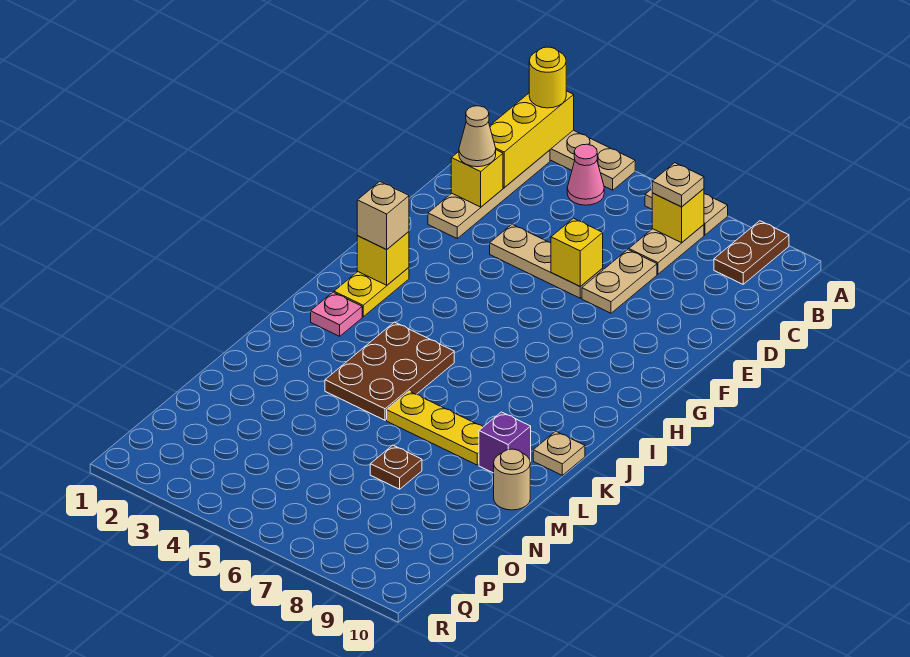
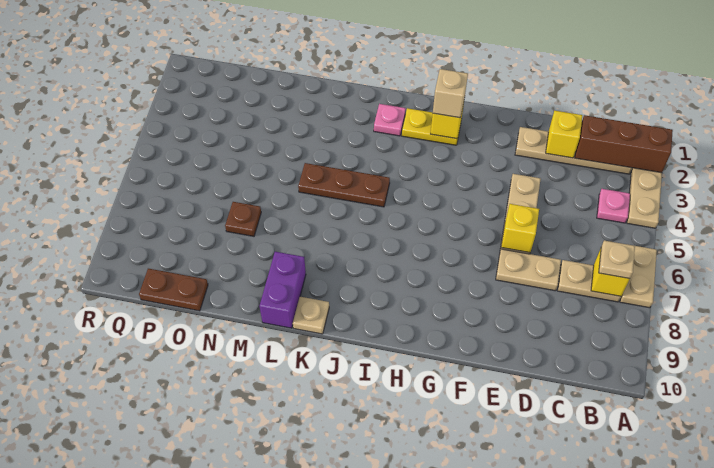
yellow brick A2:C2 level 2 -> brown brick A2:C2 level 2
yellow round brick A2 level 3 -> none
brown plate A9:B9 level 1 -> brown plate O10:P10 level 1
pink cone B4 level 1 -> pink plate B4 level 1
tan cone D2 level 3 -> none
brown plate J4:L5 level 1 -> brown plate J5:L5 level 1
yellow plate L6:L8 level 1 -> none
purple brick L9 level 1 -> purple brick L9:L10 level 1
tan round brick M10 level 1 -> none

